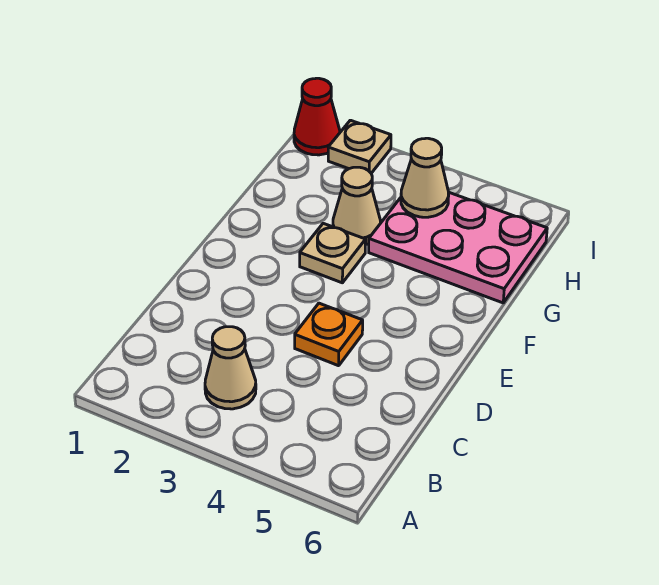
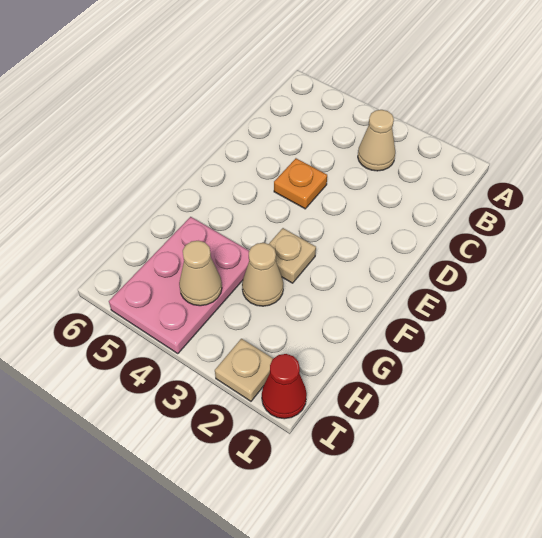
pink plate G4:H6 level 1 -> pink plate G4:I5 level 1

